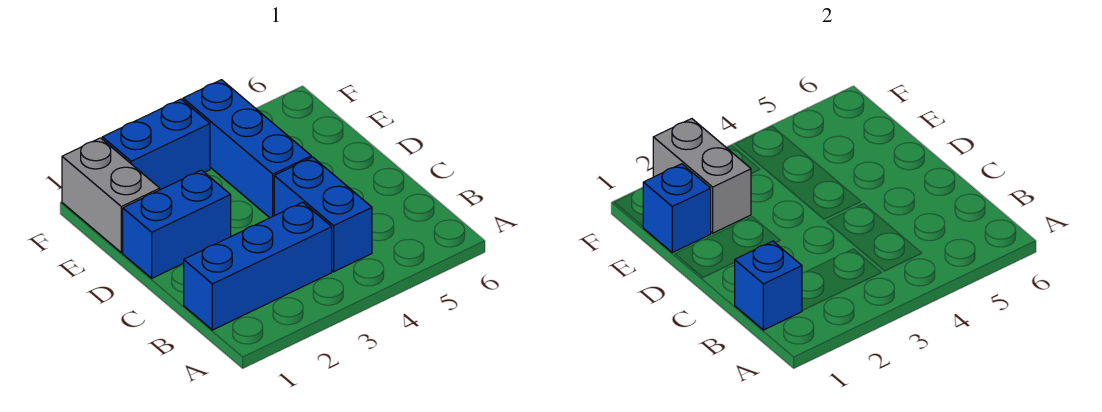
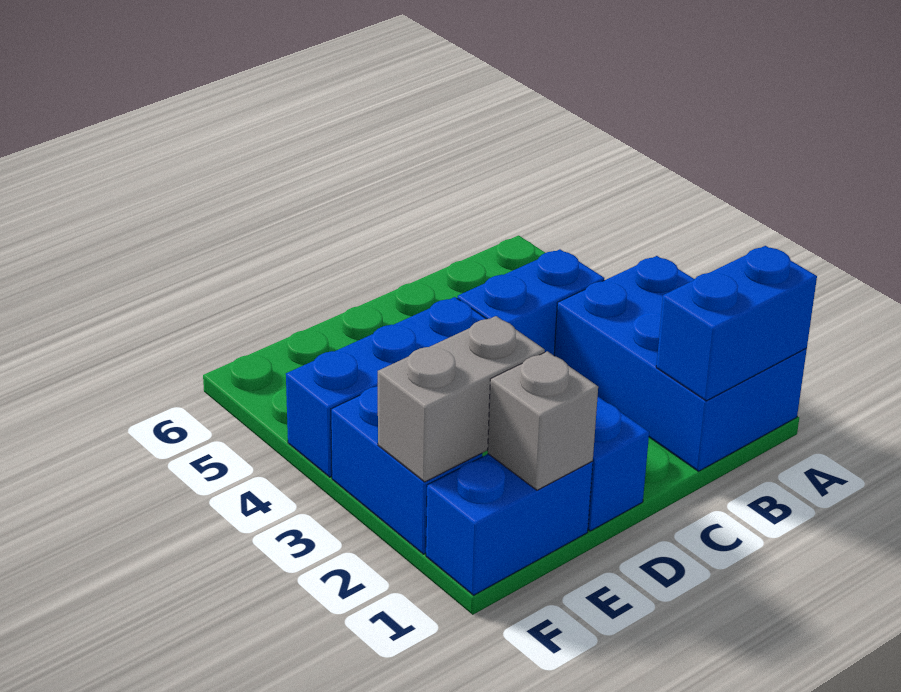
blue brick B1:B3 level 1 -> blue brick A1:B3 level 1
blue brick B1 level 2 -> blue brick A1:B1 level 2
grey brick E1:F1 level 1 -> blue brick E1:F1 level 1
blue brick E1 level 2 -> grey brick E1 level 2

